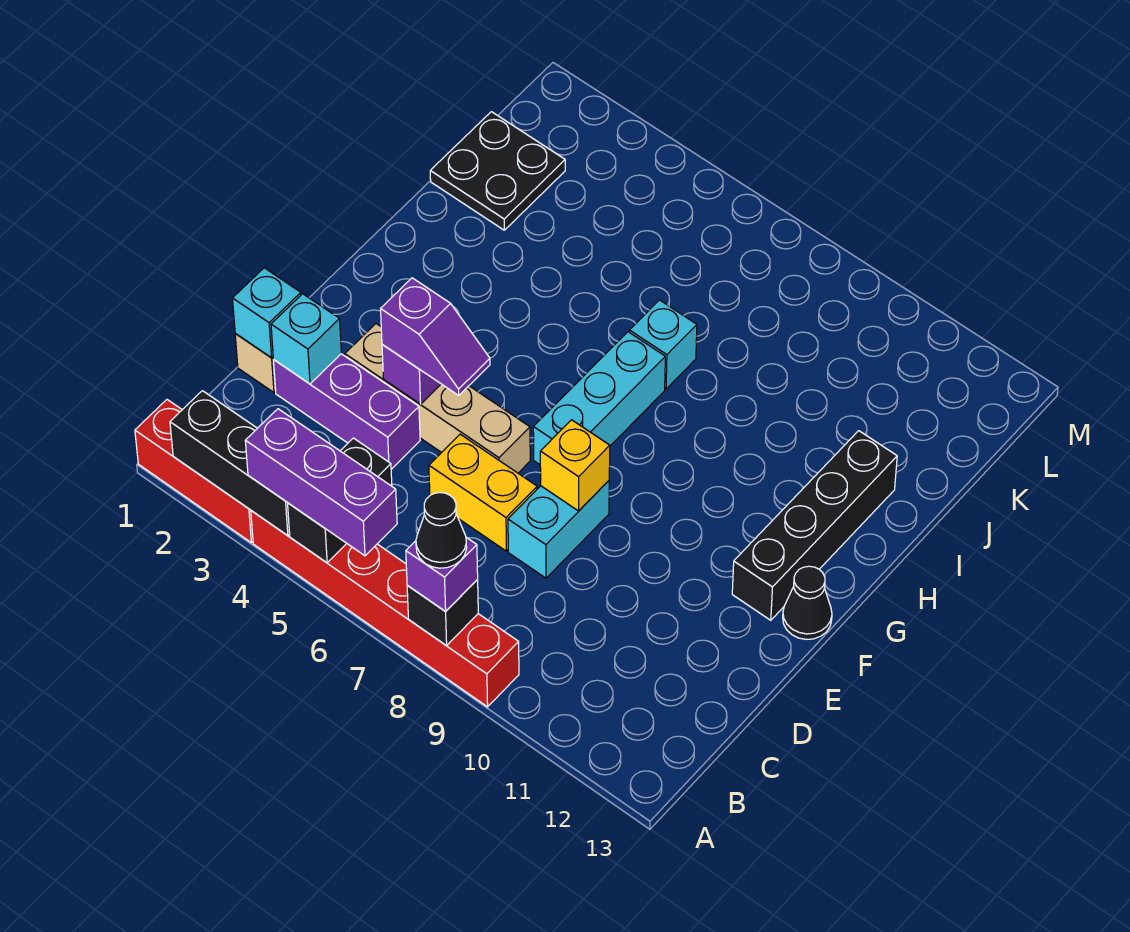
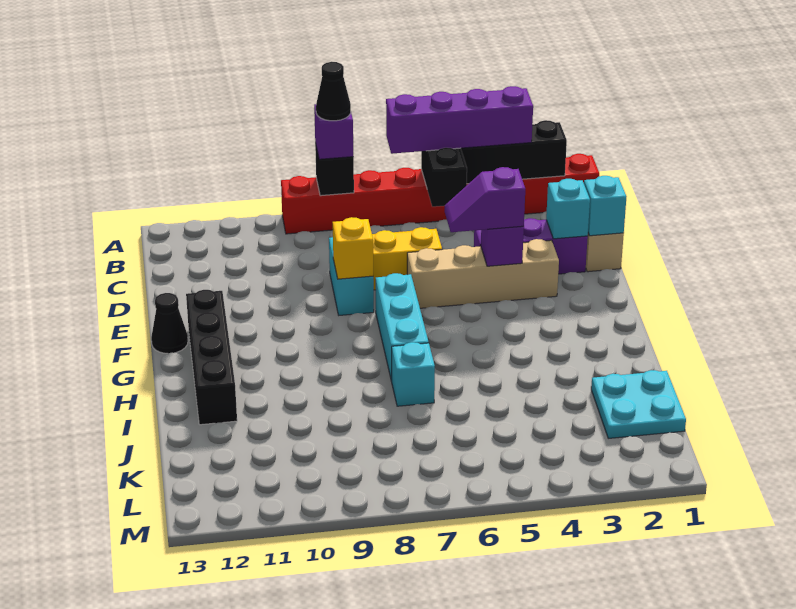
purple brick A4:A6 level 3 -> purple brick A3:A6 level 3
black plate J1:K2 level 1 -> cyan plate J1:K2 level 1

